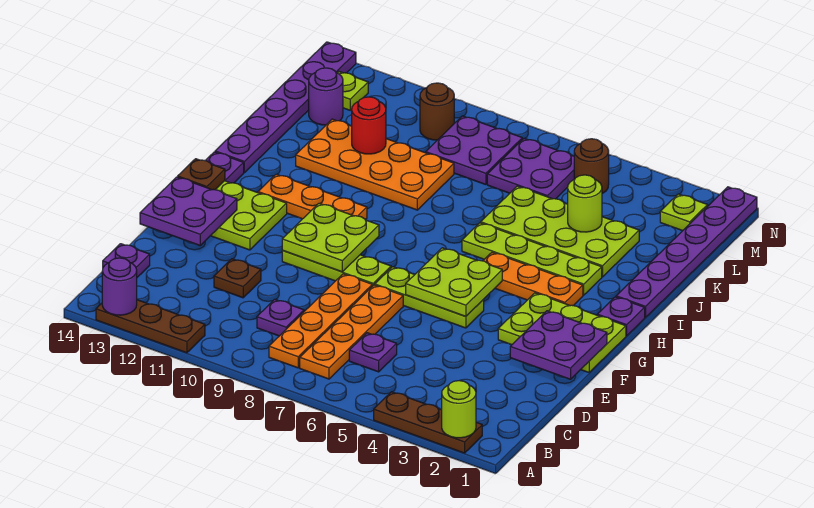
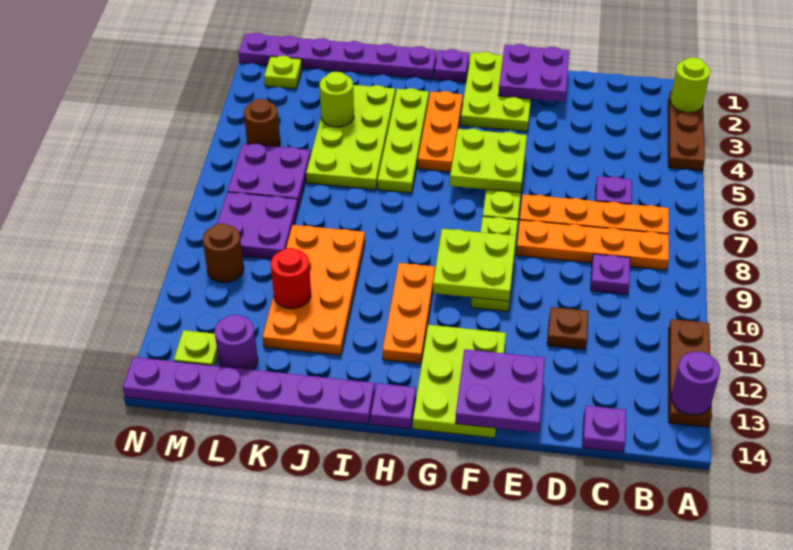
brown plate G14 level 2 -> none

